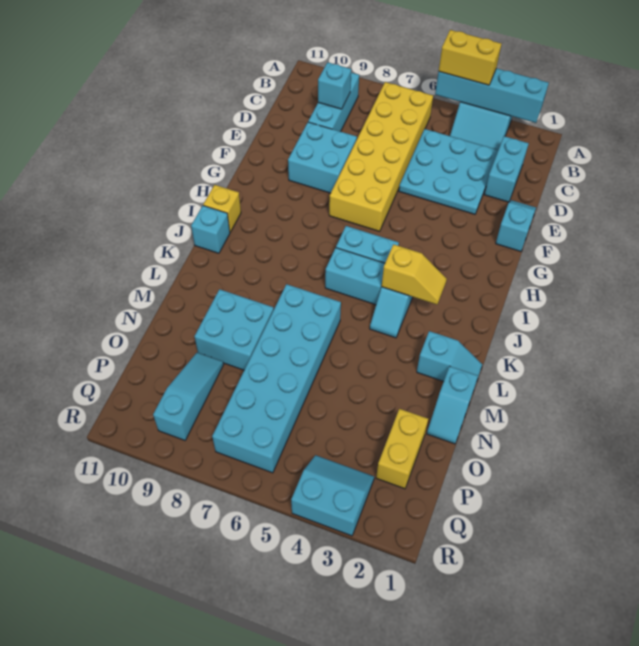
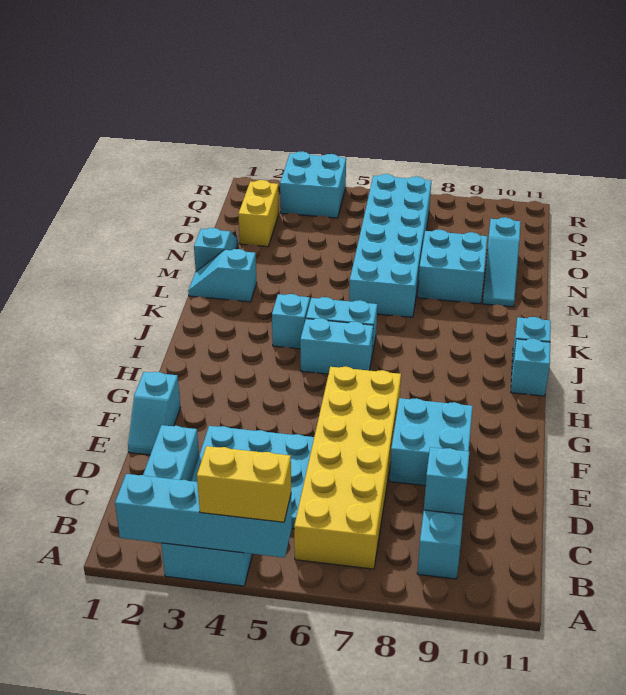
yellow brick I11 level 1 -> cyan brick I11 level 1
yellow slope J3:J4 level 2 top 4 -> none
cyan slope O9:Q9 level 1 top Q -> cyan slope M10:O10 level 1 top O
cyan slope Q3:R4 level 1 top R -> cyan brick Q3:R4 level 1

